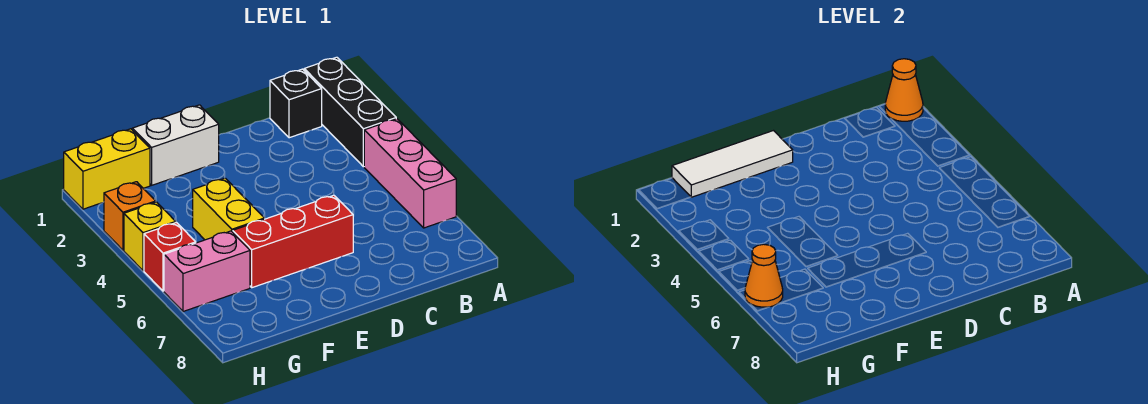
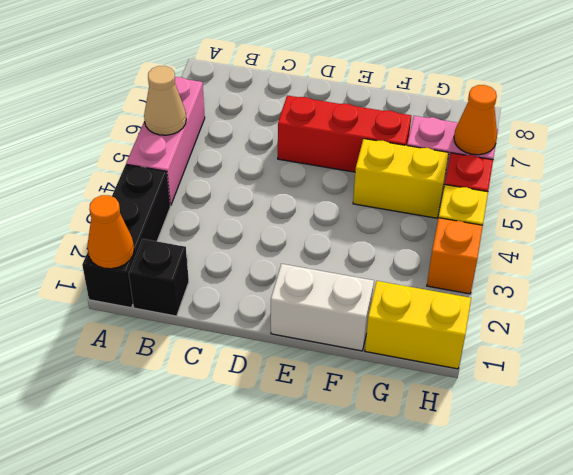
none -> tan cone A5 level 2
white tile E1:G1 level 2 -> none
yellow brick F4:F5 level 1 -> yellow brick F5:G5 level 1

